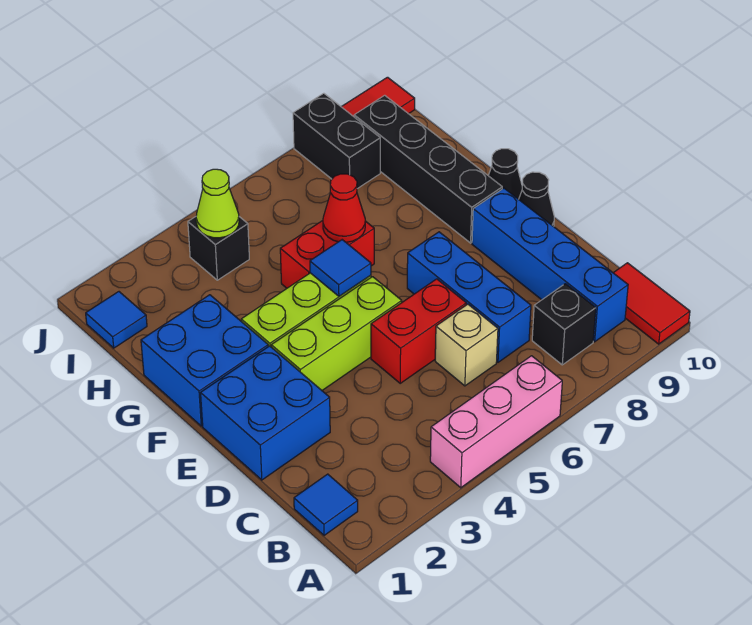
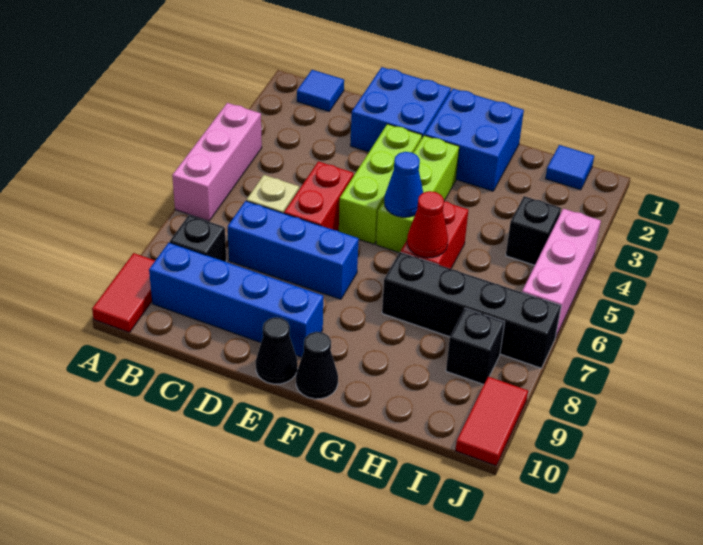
red tile A10:B10 level 1 -> red tile A9:A10 level 1
blue tile F5 level 2 -> blue cone F5 level 2
black brick F9:I9 level 1 -> black brick G7:J7 level 1
lime cone I4 level 2 -> none
black brick I8:J8 level 1 -> black brick I8 level 1
none -> pink brick J4:J6 level 1

